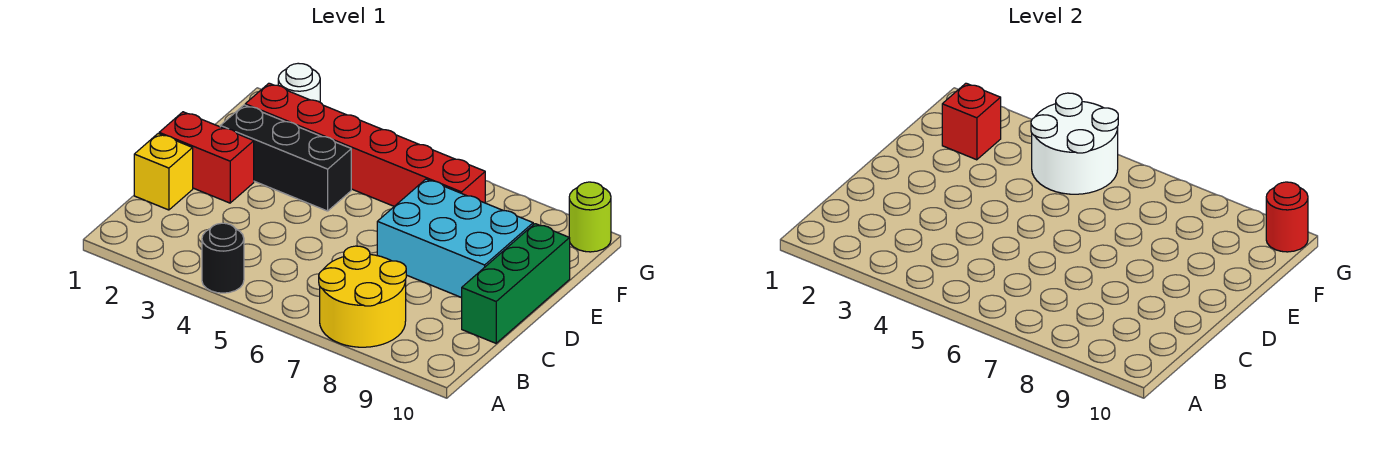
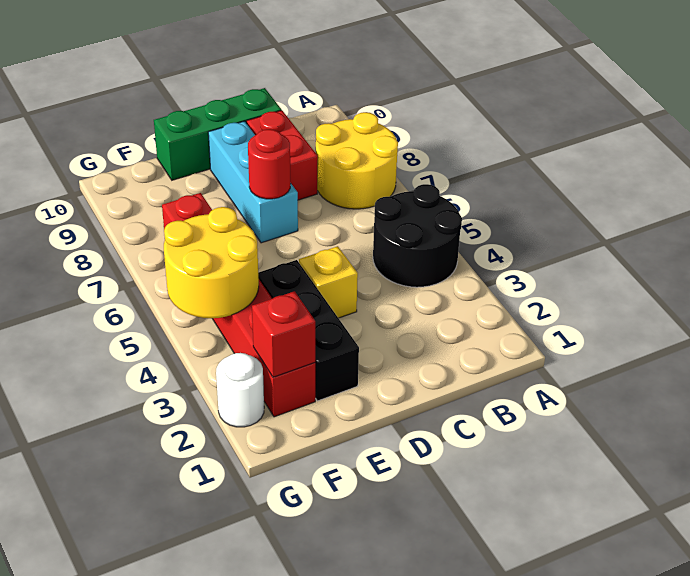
black round brick A4 level 1 -> black round brick A4:B5 level 1
yellow brick C1 level 1 -> yellow brick D4 level 1
red brick D1:D2 level 1 -> red brick C8:C9 level 1
cyan brick D7:E9 level 1 -> cyan brick D7:D9 level 1
white round brick F4:G5 level 2 -> yellow round brick F4:G5 level 2
lime round brick G10 level 1 -> none
red round brick G10 level 2 -> red round brick D7 level 2

